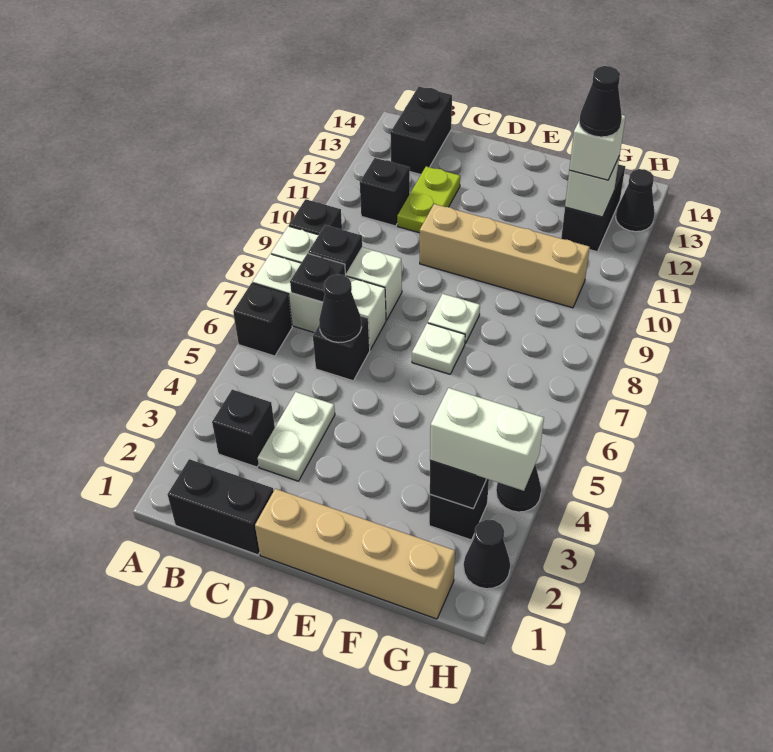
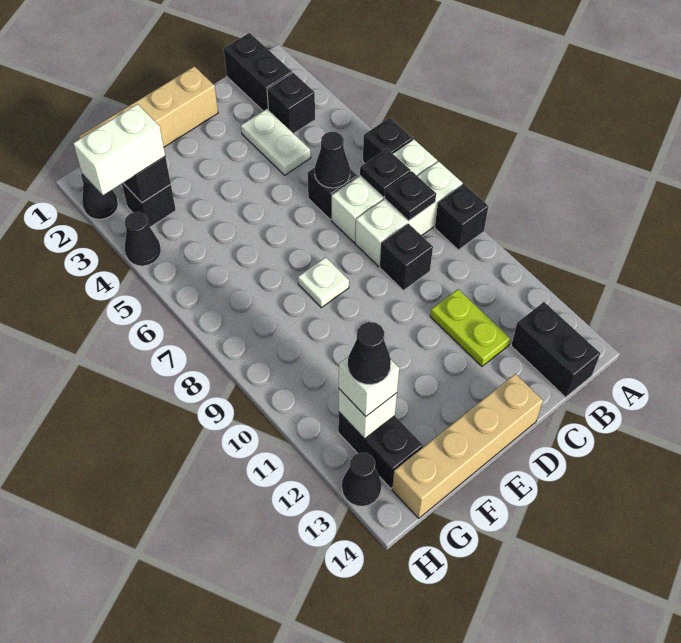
black brick B1:C1 level 1 -> black brick B1:B2 level 1
black brick B11 level 1 -> black brick C9 level 1
tan brick D10:G10 level 1 -> tan brick D14:G14 level 1
white plate E7 level 1 -> none

